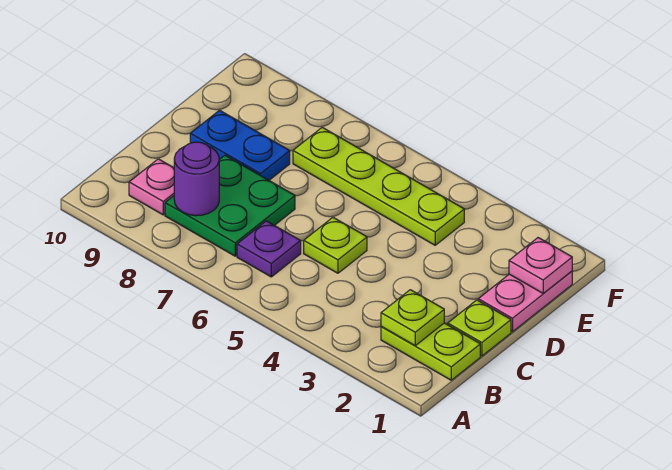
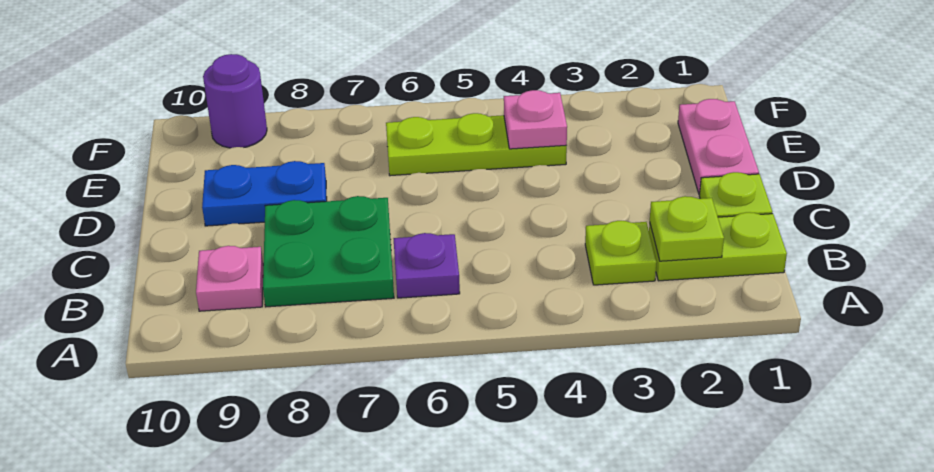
purple round brick B8 level 2 -> purple round brick F9 level 1
lime plate C5 level 1 -> lime plate B3 level 1
pink plate E1 level 2 -> pink plate E4 level 2
lime plate E4:E7 level 1 -> lime plate E4:E6 level 1

